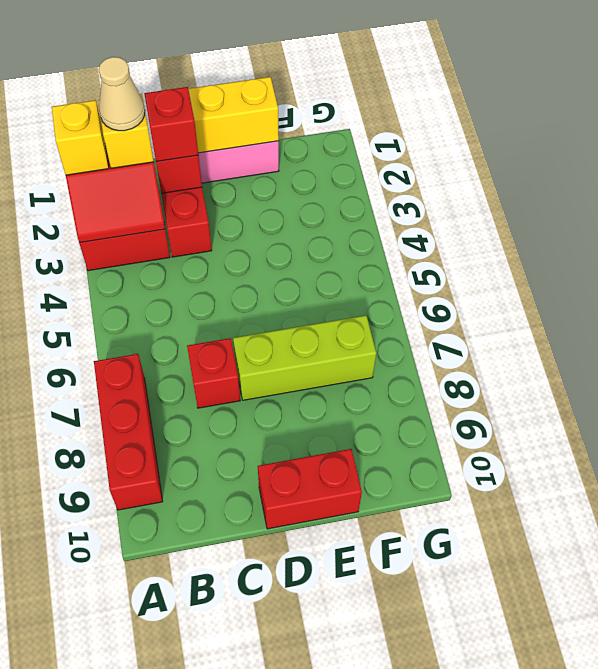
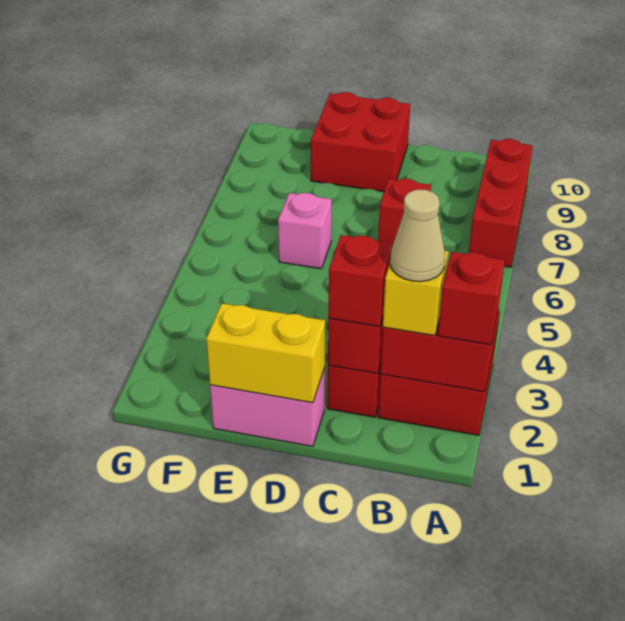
yellow brick A2 level 3 -> red brick A2 level 3
lime brick D7:F7 level 1 -> none
red brick D10:E10 level 1 -> red brick D9:E10 level 1
none -> pink brick E6 level 1

